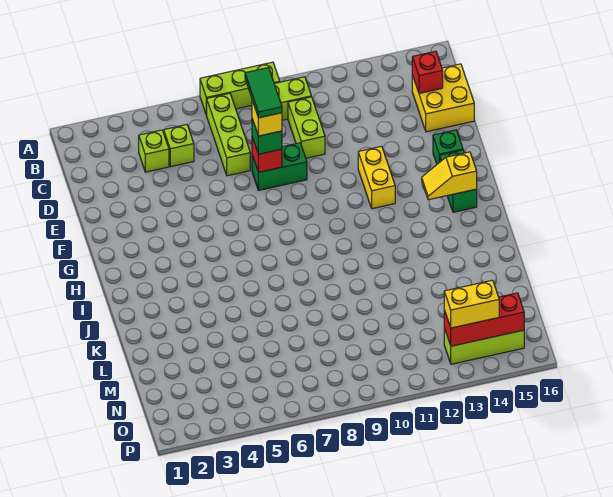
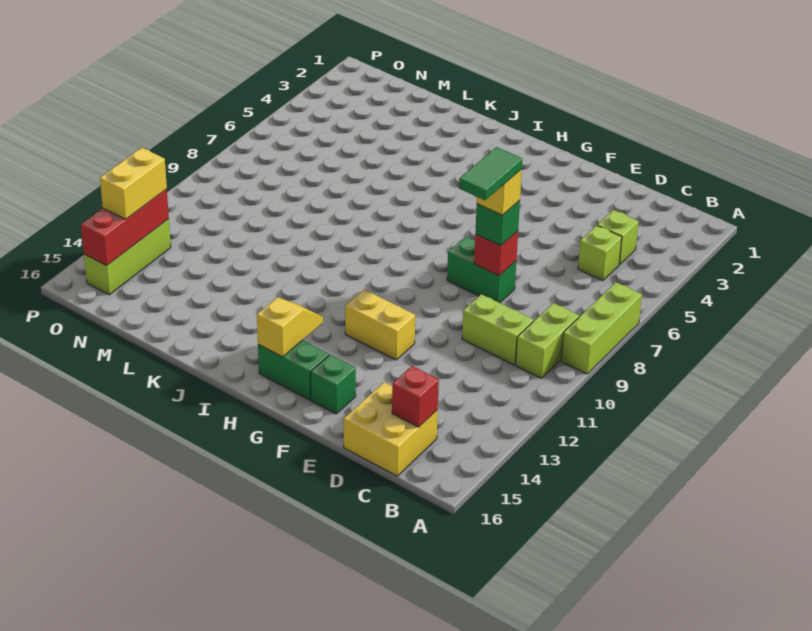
lime brick B7:D7 level 1 -> none
green tile D8:E8 level 5 -> green tile E8:E9 level 5
green brick E8:E9 level 1 -> green brick E8:F8 level 1

